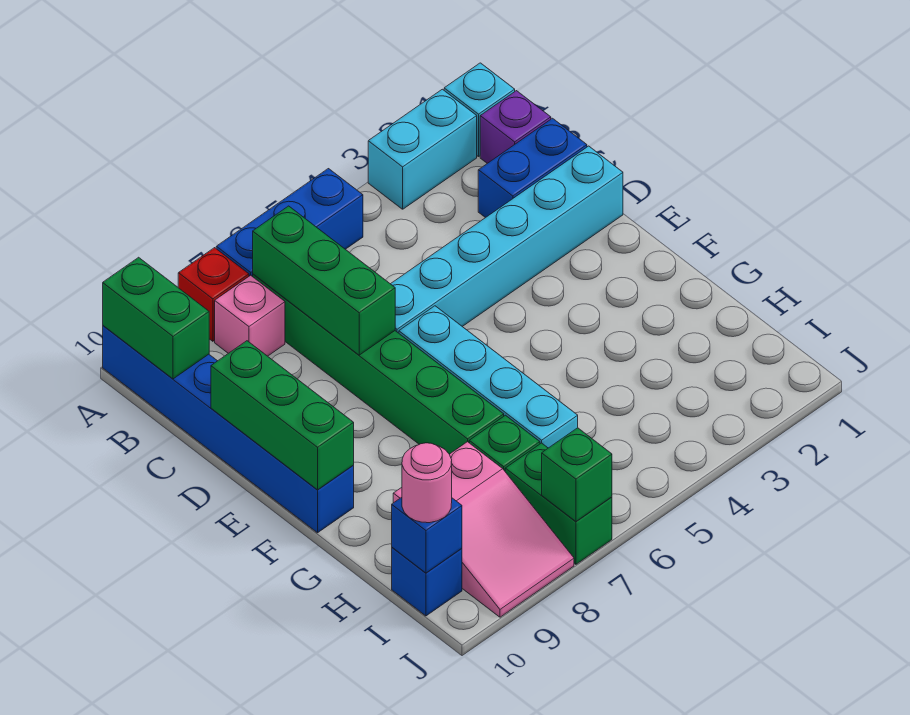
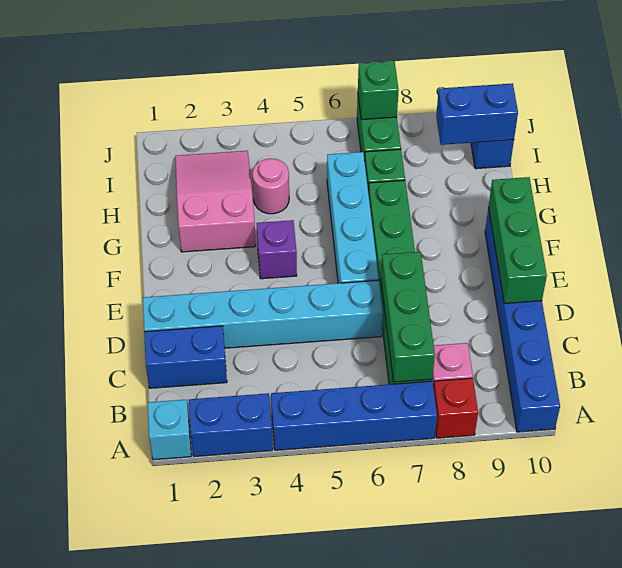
cyan brick A2:A3 level 1 -> blue brick A2:A3 level 1
blue brick A5:A7 level 1 -> blue brick A4:A7 level 1
green brick A10:B10 level 2 -> none
purple brick B1 level 1 -> purple brick F4 level 1
pink slope H8:J9 level 1 top H -> pink slope G2:I3 level 1 top G
blue brick I10 level 2 -> blue brick I9:I10 level 2
pink round brick I10 level 3 -> pink round brick H4 level 1

